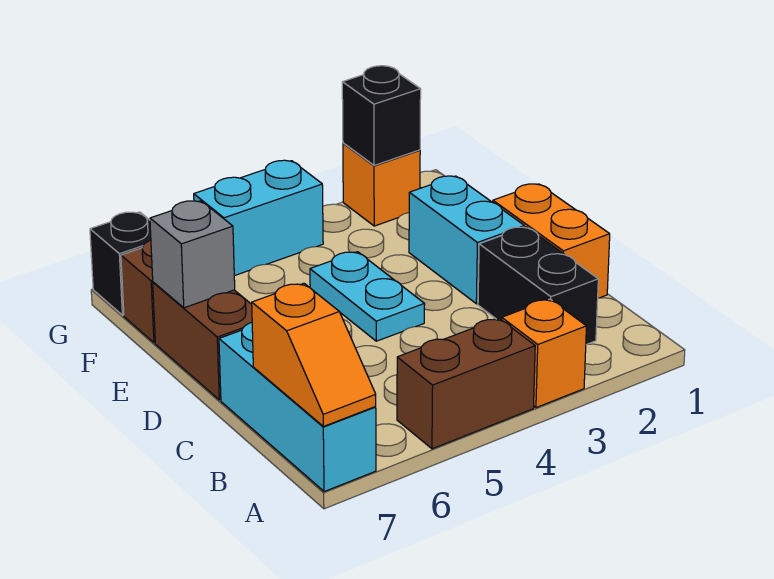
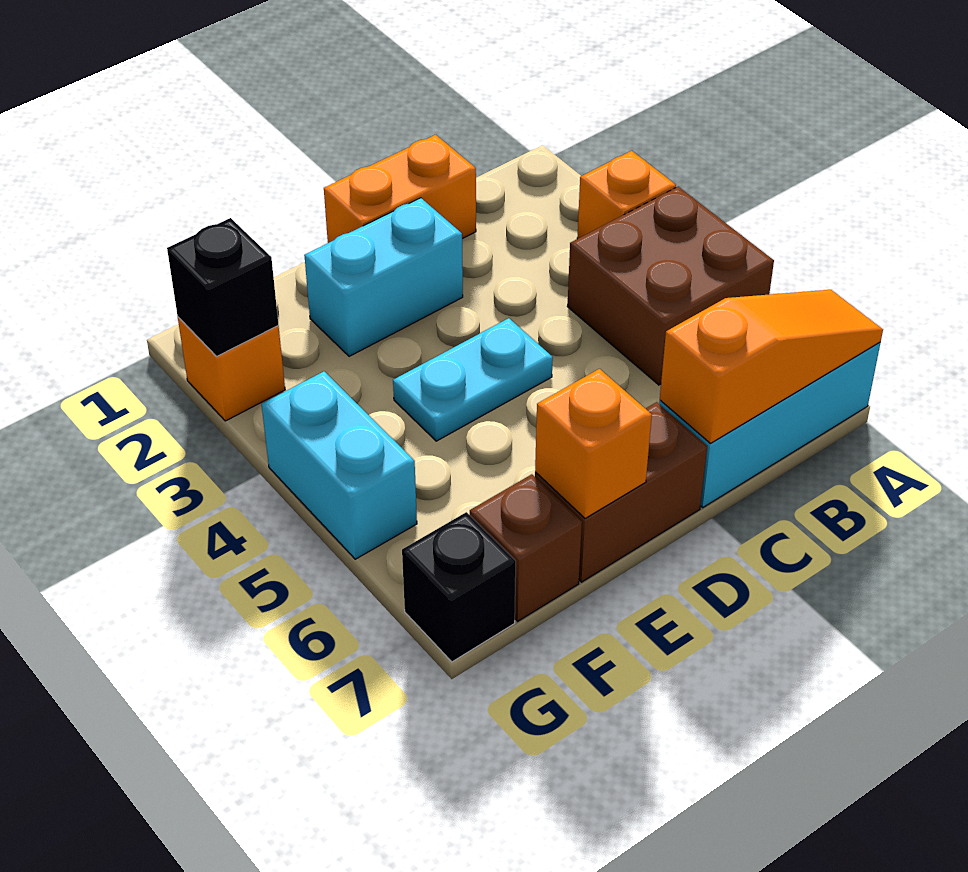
brown brick A4:A5 level 1 -> brown brick A4:B5 level 1
orange slope A7:B7 level 2 top B -> orange slope A7:C7 level 2 top C
black brick B2:C2 level 1 -> none
grey brick E7 level 2 -> orange brick E7 level 2

